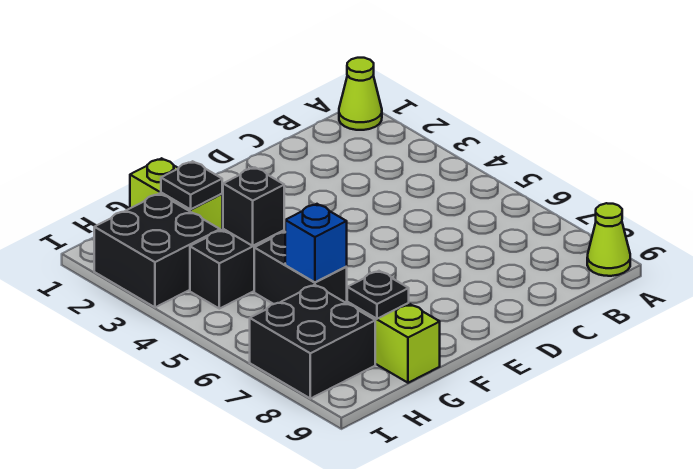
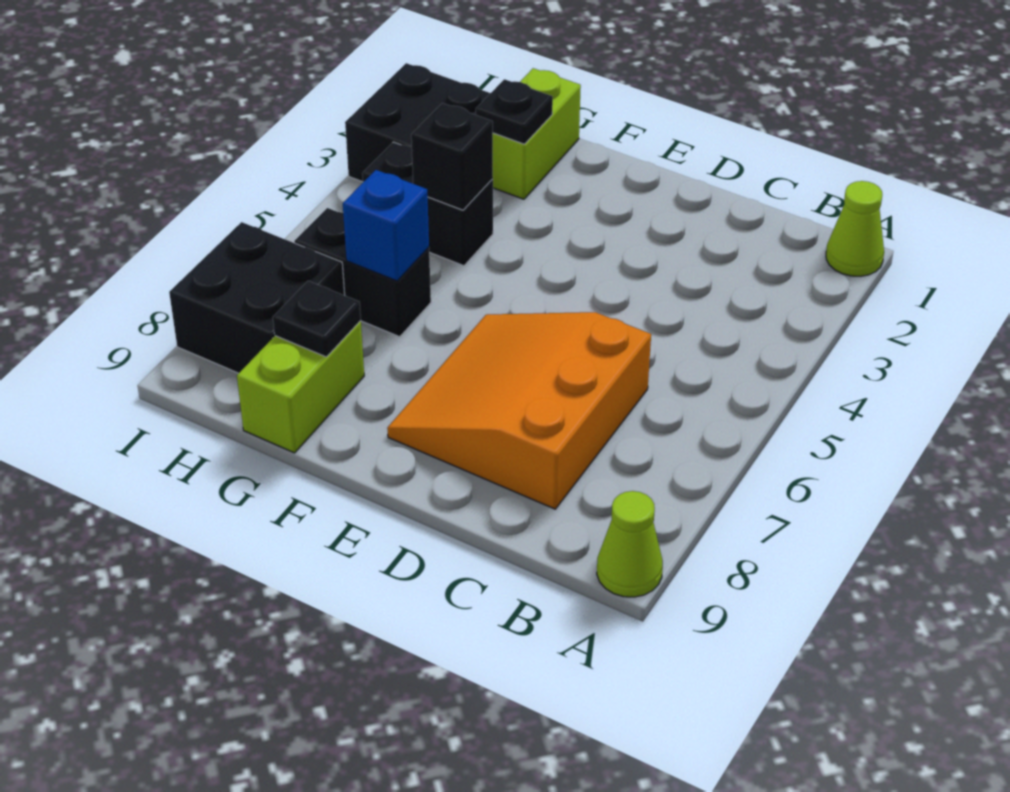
none -> orange slope C6:E8 level 1 top C
black brick G5:G6 level 1 -> black brick G6:H6 level 1

